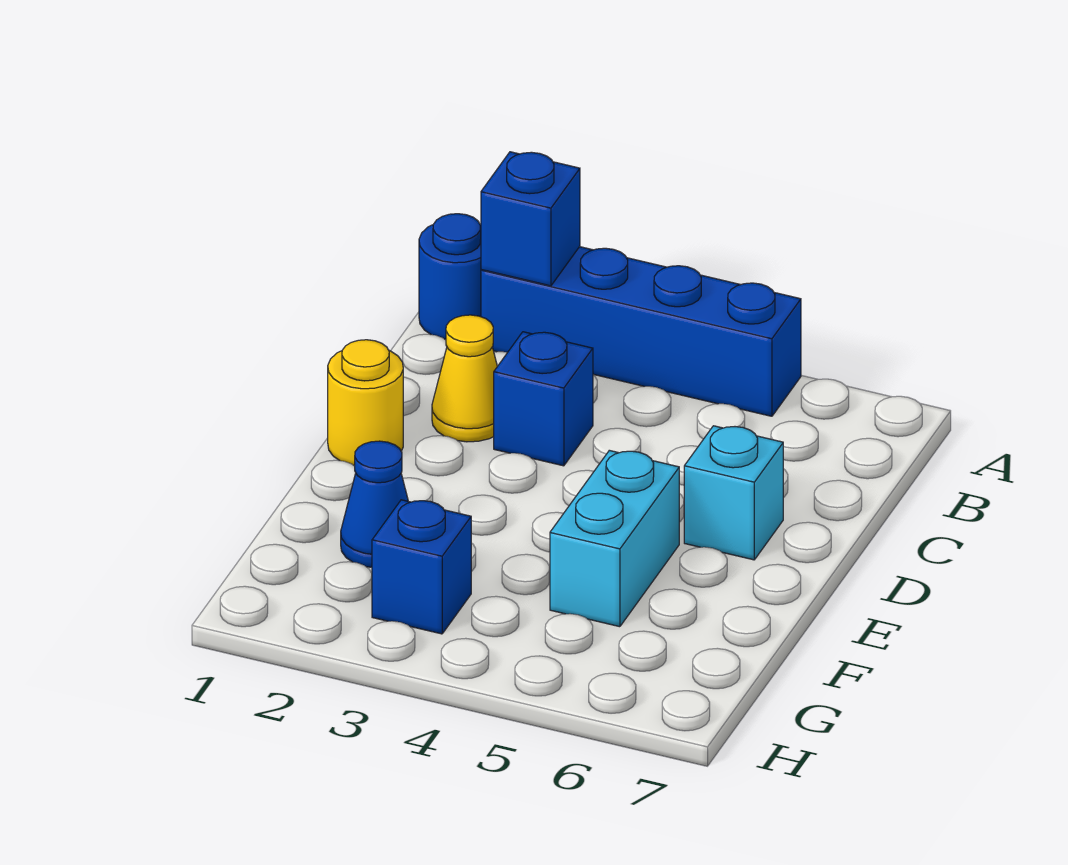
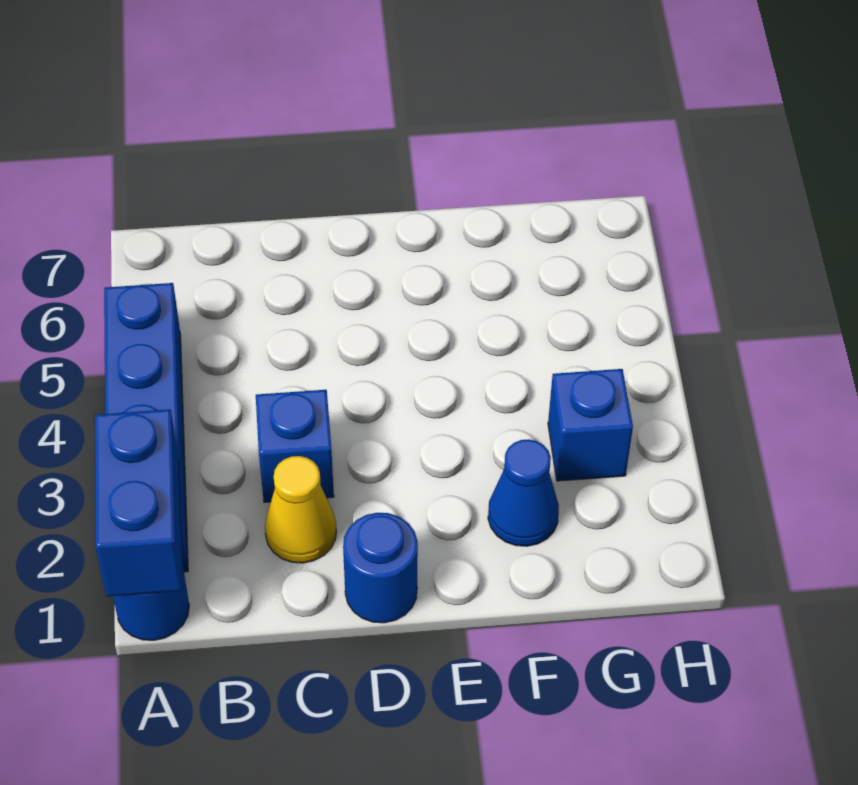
blue brick A2 level 2 -> blue brick A1:A2 level 2
yellow round brick D1 level 1 -> blue round brick D1 level 1
cyan brick D6 level 1 -> none
cyan brick E5:F5 level 1 -> none

